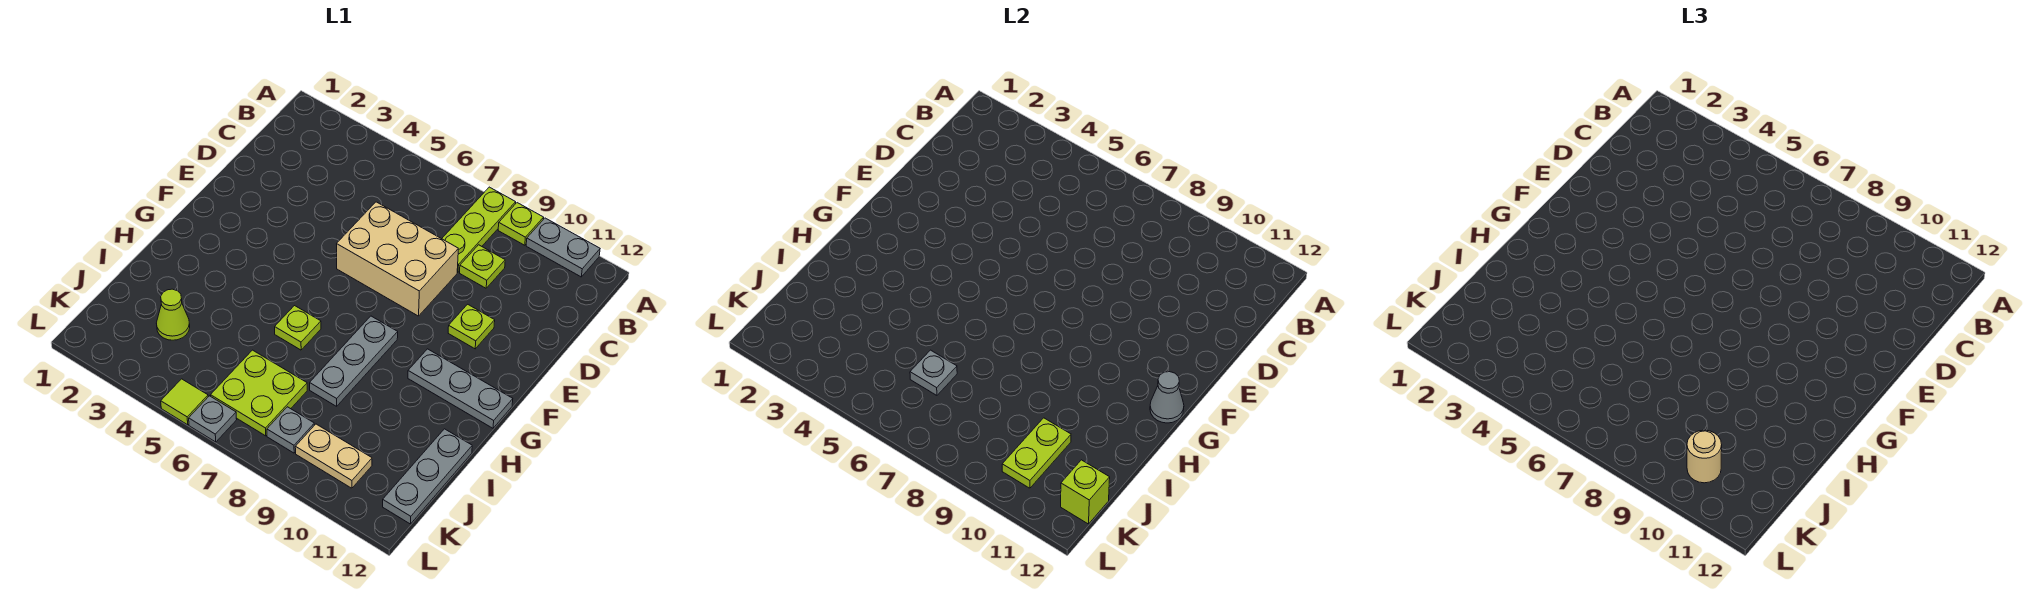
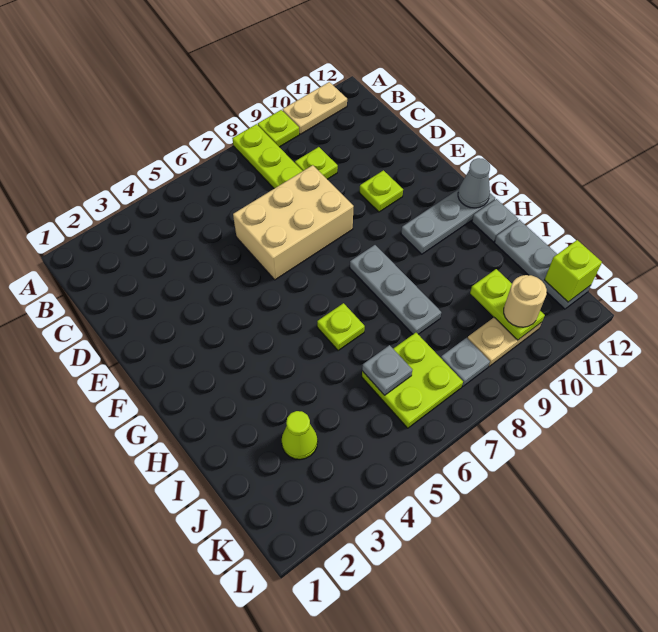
grey plate A10:A11 level 1 -> tan plate A10:A11 level 1
lime tile L5 level 1 -> none
grey plate L6 level 1 -> grey plate H12 level 1

